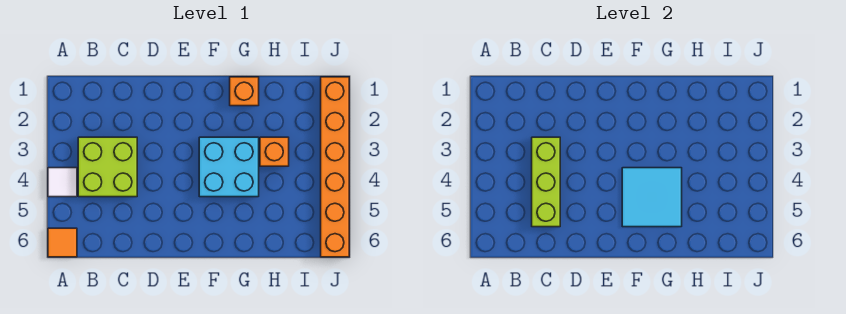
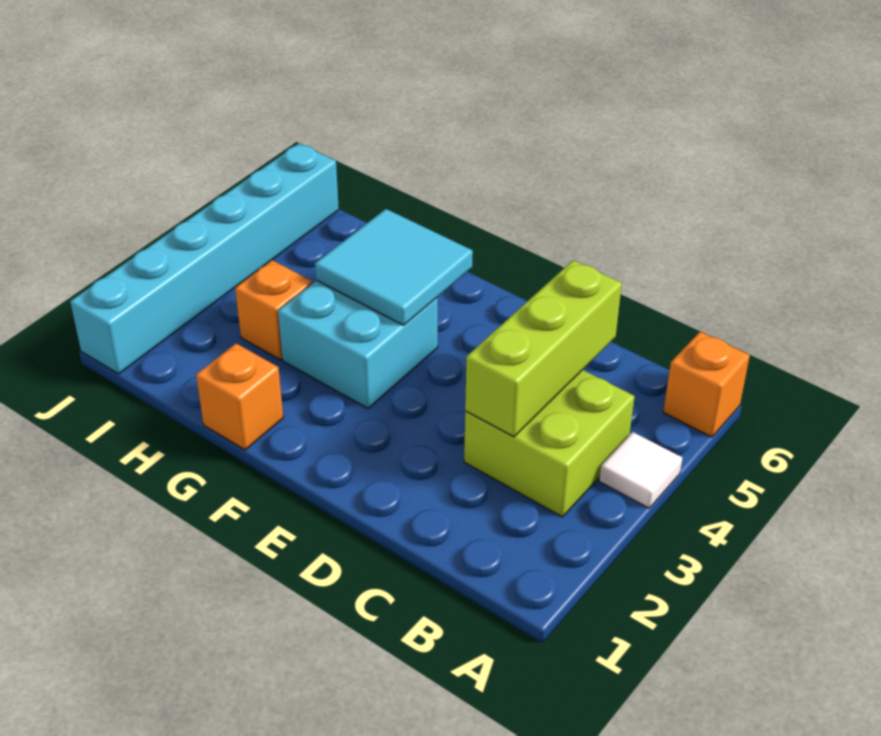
orange tile A6 level 1 -> orange brick A6 level 1
orange brick J1:J6 level 1 -> cyan brick J1:J6 level 1

